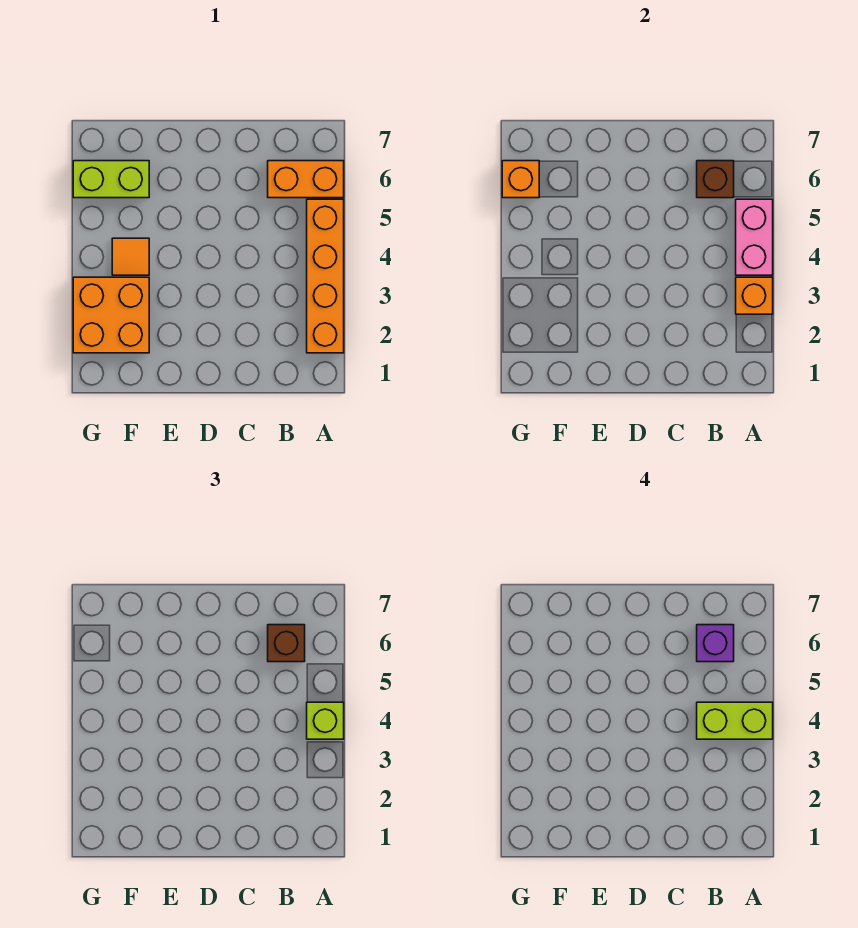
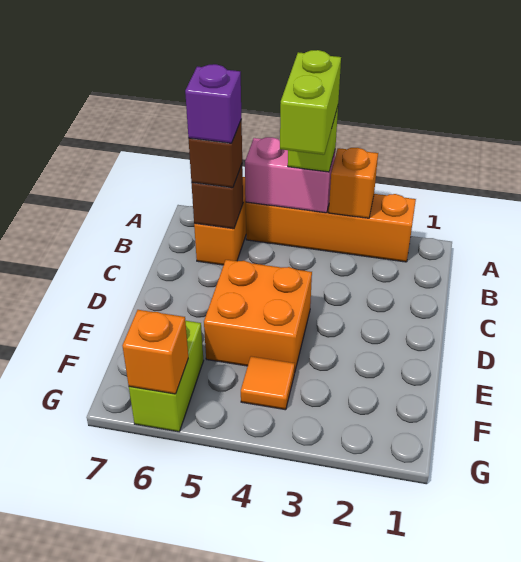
orange brick F2:G3 level 1 -> orange brick D4:E5 level 1

